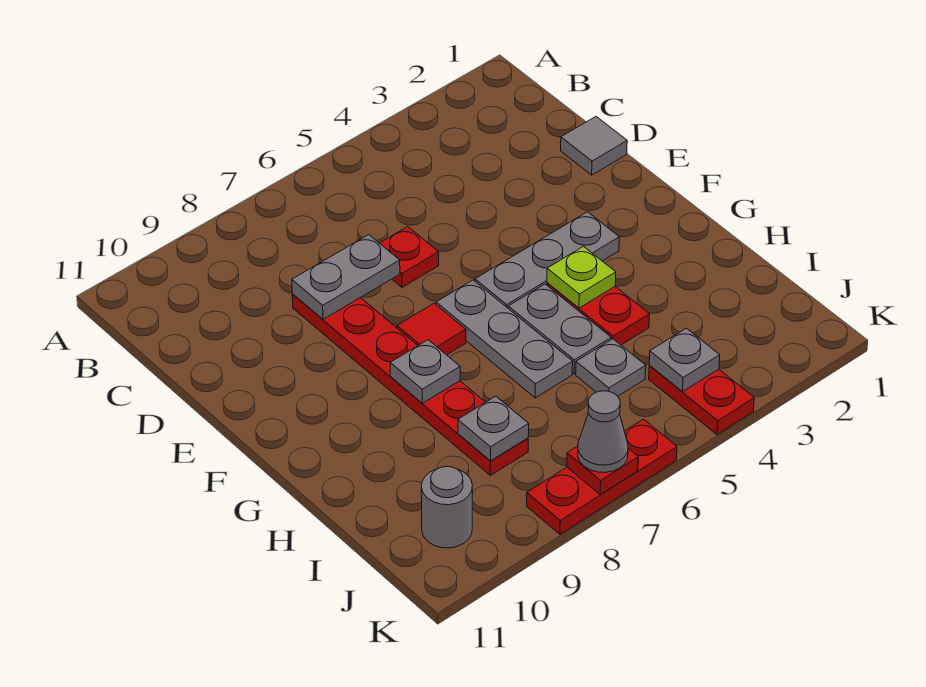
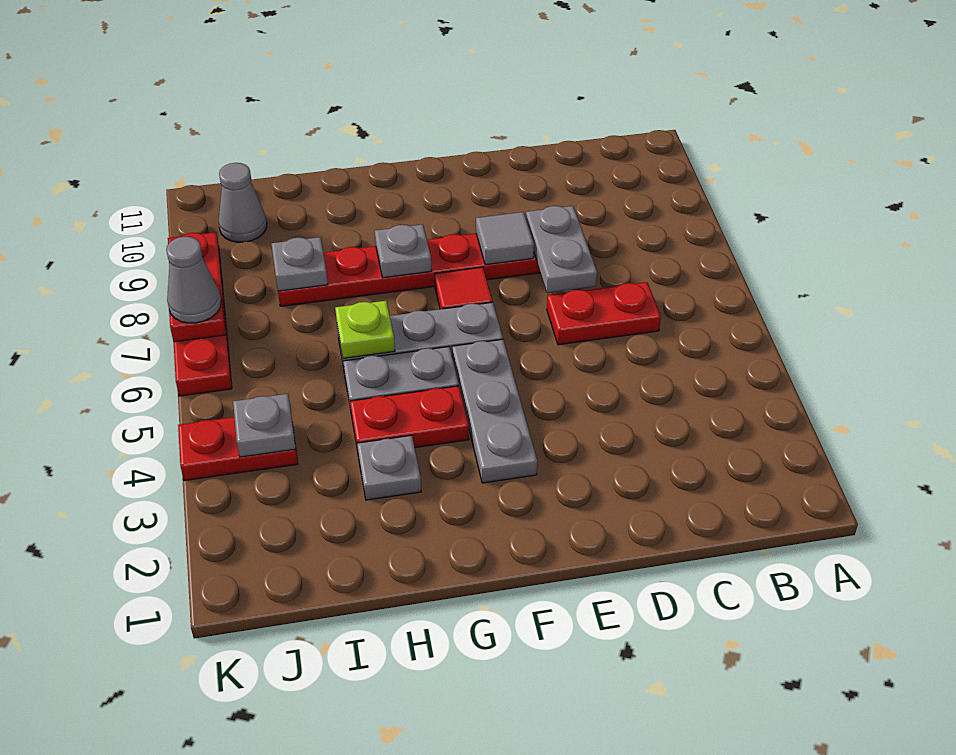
grey tile D1 level 1 -> grey tile E8 level 2
red plate D6 level 1 -> red plate C6:D6 level 1
lime plate G4 level 2 -> lime plate H6 level 2
grey plate I5 level 1 -> grey plate H3 level 1
grey round brick J10 level 1 -> grey cone J10 level 1
red plate K6:K8 level 1 -> red plate K6:K9 level 1

